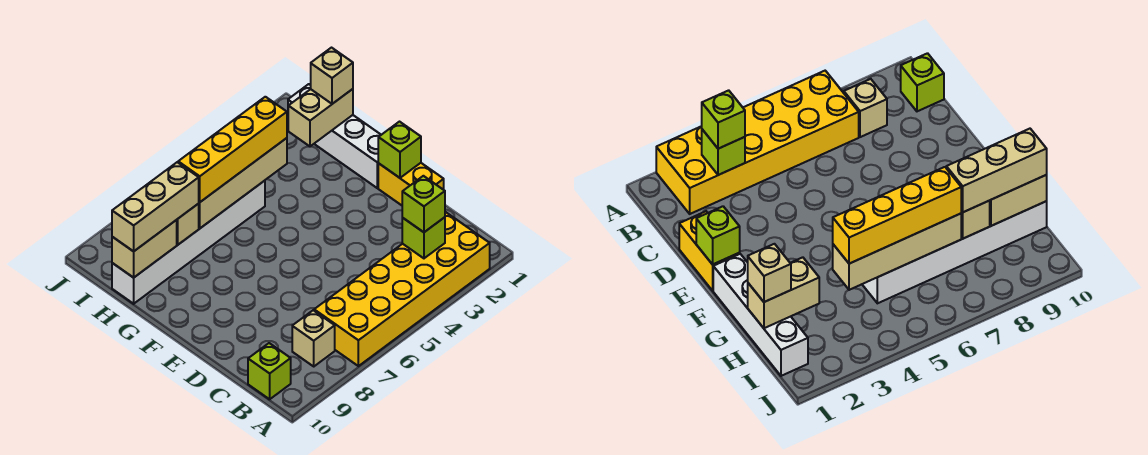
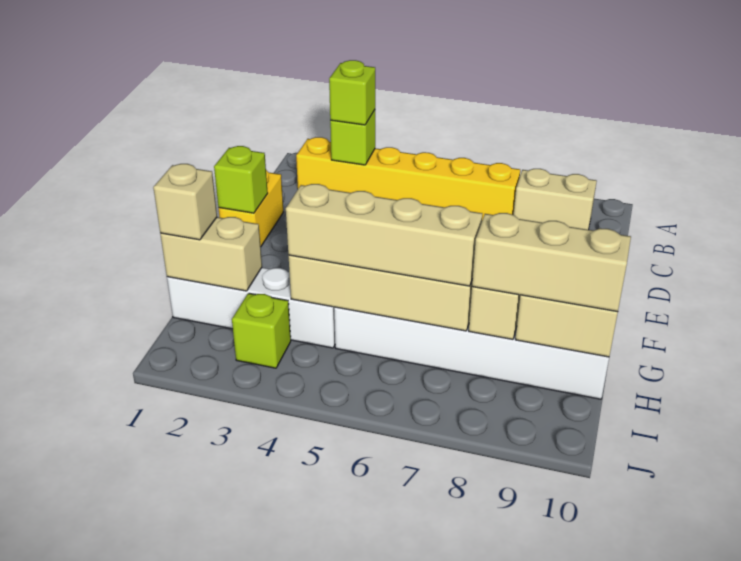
yellow brick A2:B7 level 1 -> yellow brick B2:B7 level 1
tan brick B8 level 1 -> tan brick B8:B9 level 1
lime brick B10 level 1 -> lime brick I3 level 1
white brick F1:I1 level 1 -> white brick H1:H4 level 1
yellow brick H4:H7 level 3 -> tan brick H4:H7 level 3

